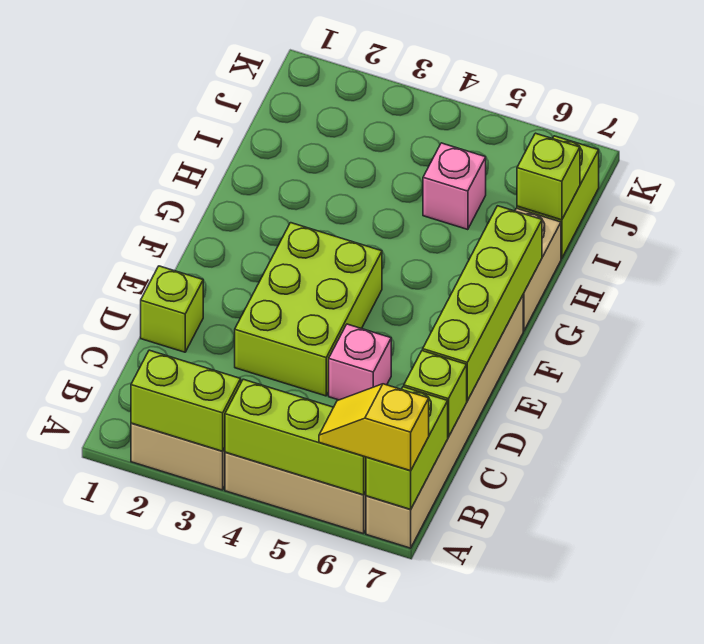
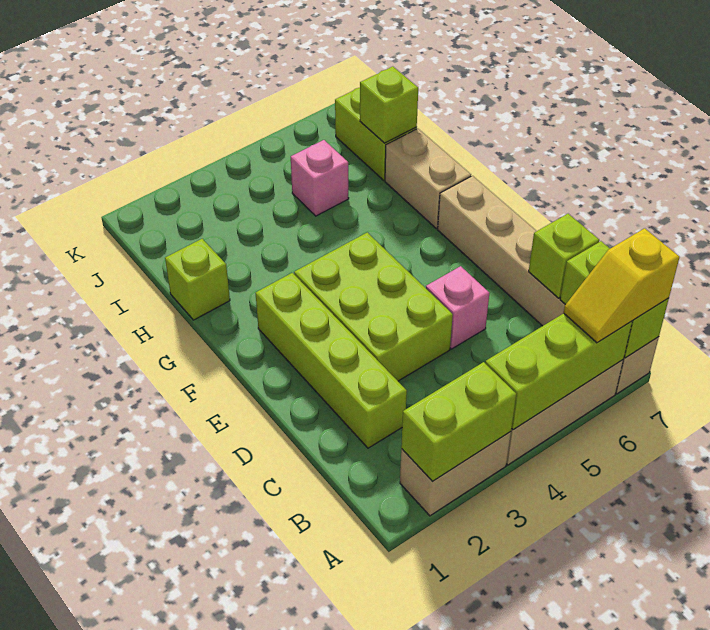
lime brick D1 level 1 -> lime brick H1 level 1
lime brick D7:G7 level 2 -> lime brick C2:F2 level 1

